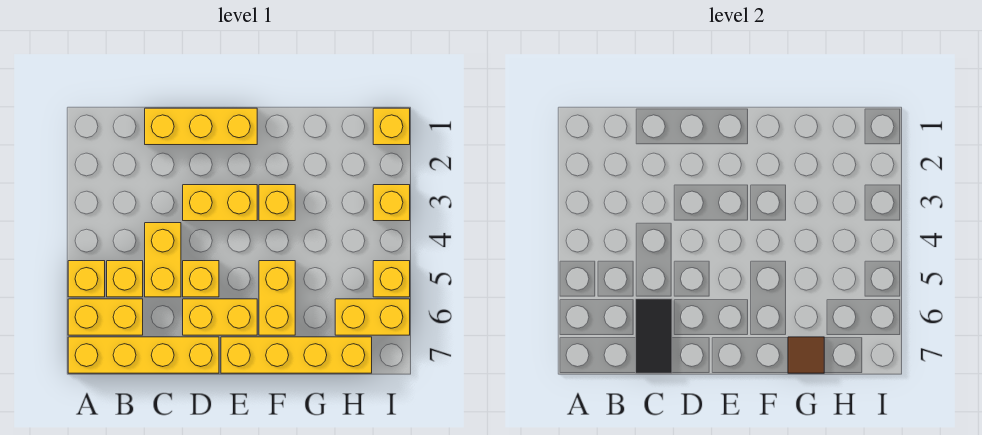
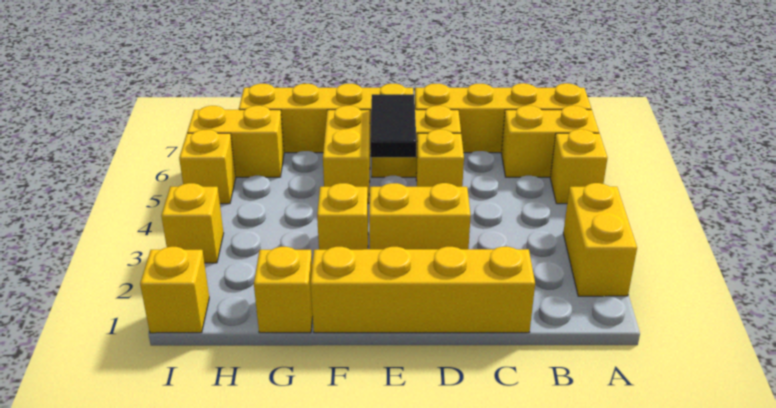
yellow brick B5 level 1 -> yellow brick G1 level 1
yellow brick C1:E1 level 1 -> yellow brick C1:F1 level 1
yellow brick C4:C5 level 1 -> yellow brick A2:A3 level 1
black tile C6:C7 level 2 -> black tile E5:E6 level 2
brown tile G7 level 2 -> none

